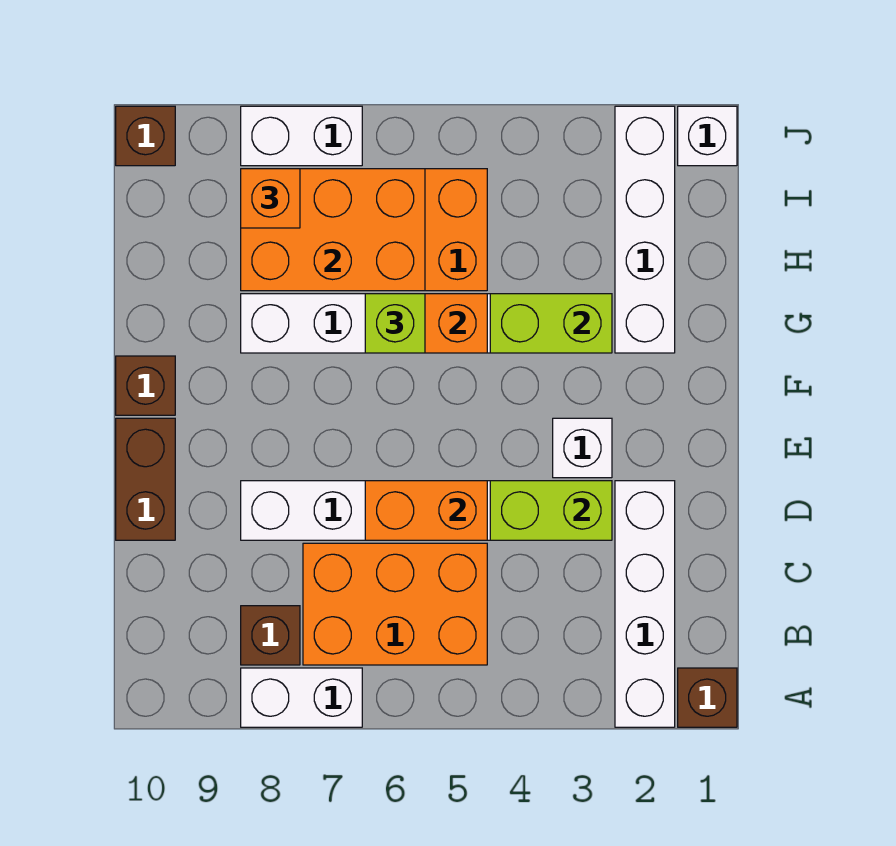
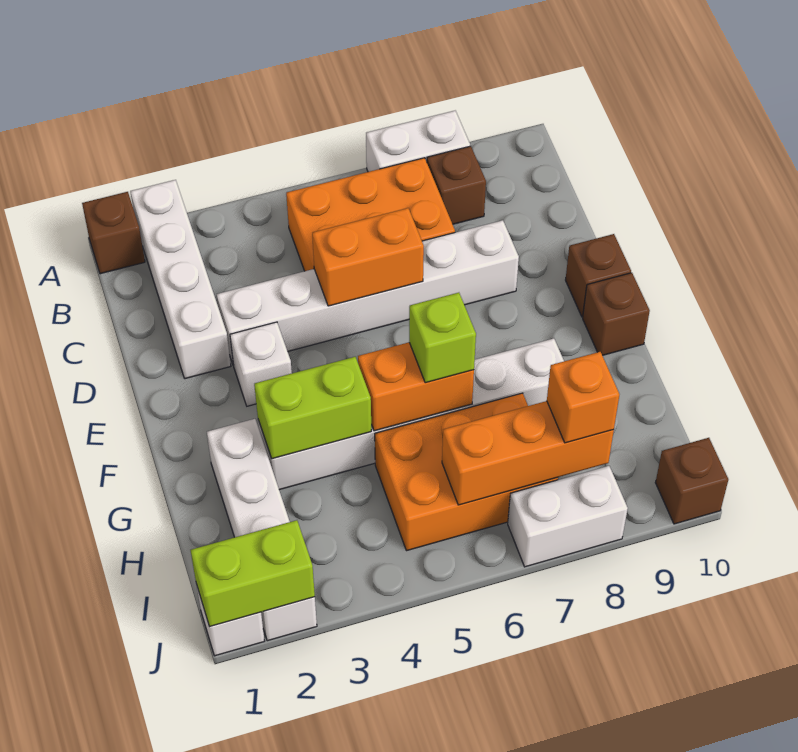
lime brick D3:D4 level 2 -> lime brick J1:J2 level 2
brown brick D10:E10 level 1 -> brown brick E10 level 1
orange brick H6:I8 level 2 -> orange brick I6:I8 level 2

